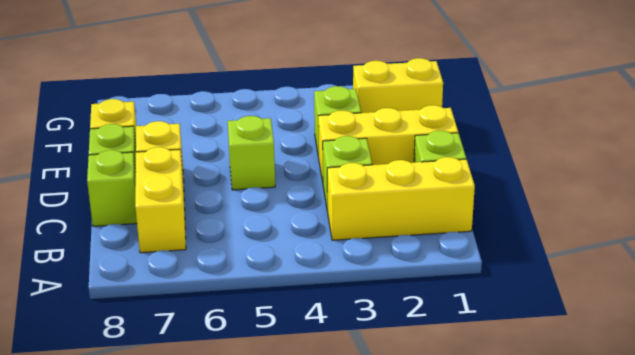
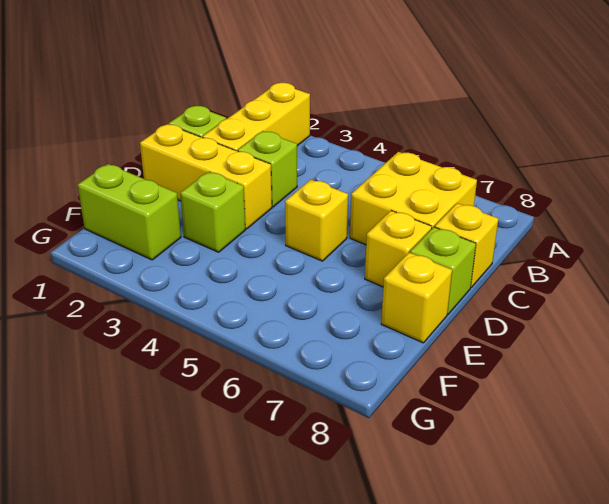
yellow brick B1:B3 level 1 -> yellow brick A2:C2 level 1
yellow brick B7:C7 level 1 -> yellow brick B6:C7 level 1
lime brick C8 level 1 -> yellow brick C8 level 1
lime brick D5 level 1 -> yellow brick D5 level 1
yellow brick F1:F2 level 1 -> lime brick F1:F2 level 1

